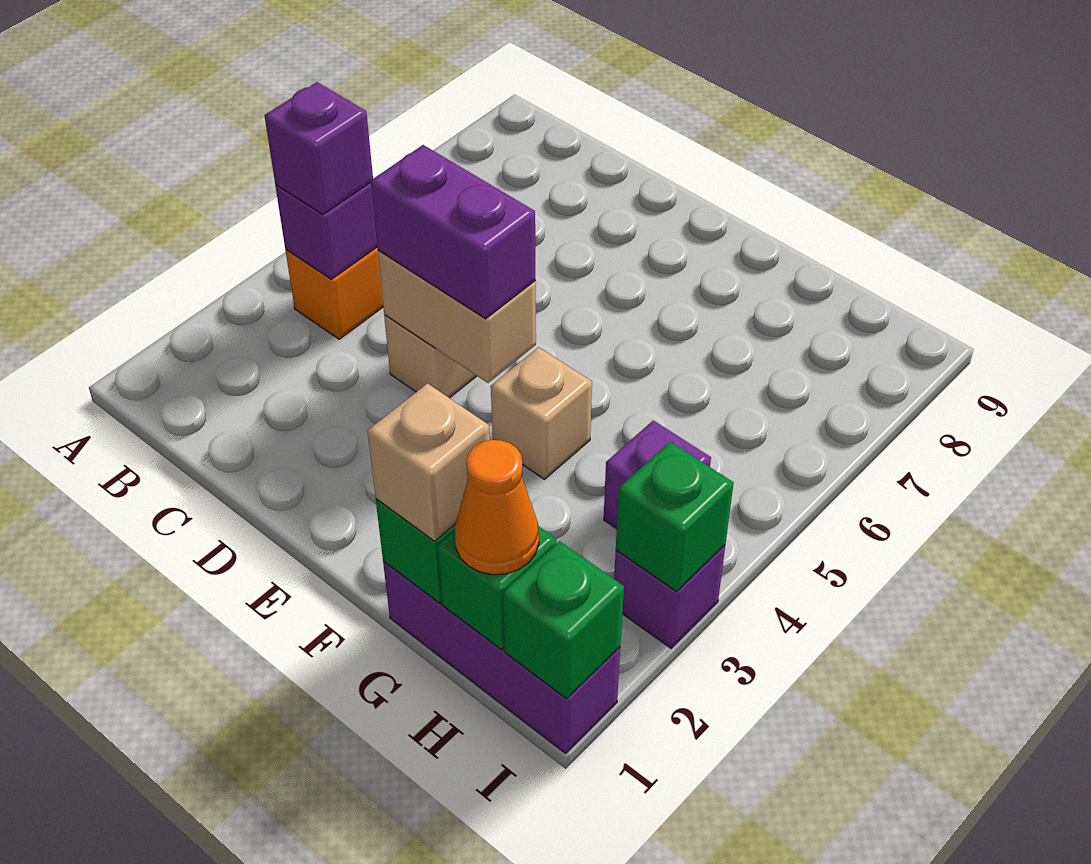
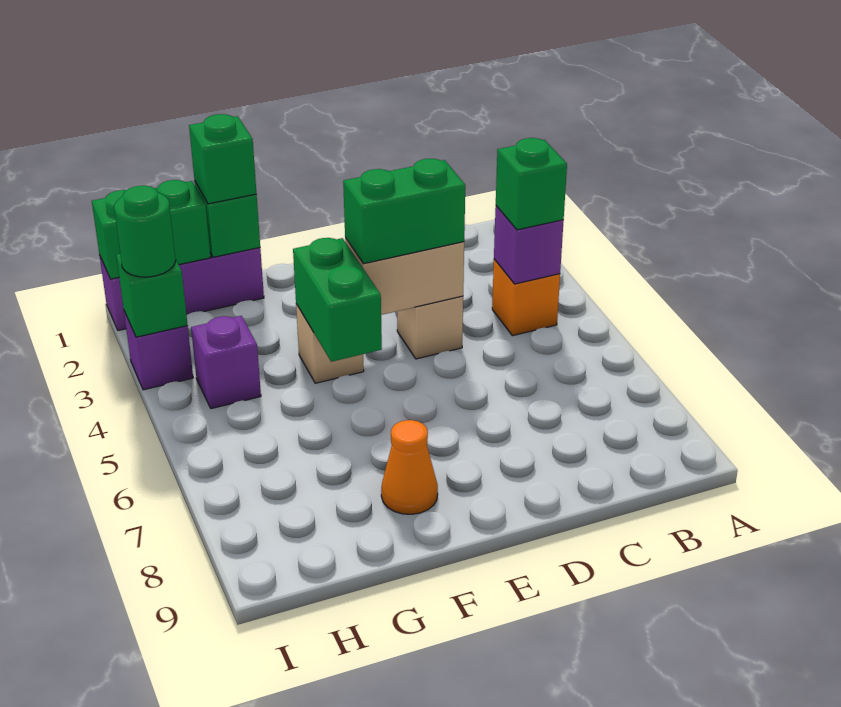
purple brick B4 level 3 -> green brick B4 level 3
purple brick D4:E4 level 3 -> green brick D4:E4 level 3
none -> green brick F4:F5 level 2
tan brick G1 level 3 -> green brick G1 level 3
orange cone H1 level 3 -> orange cone F8 level 1
none -> green round brick I3 level 3

